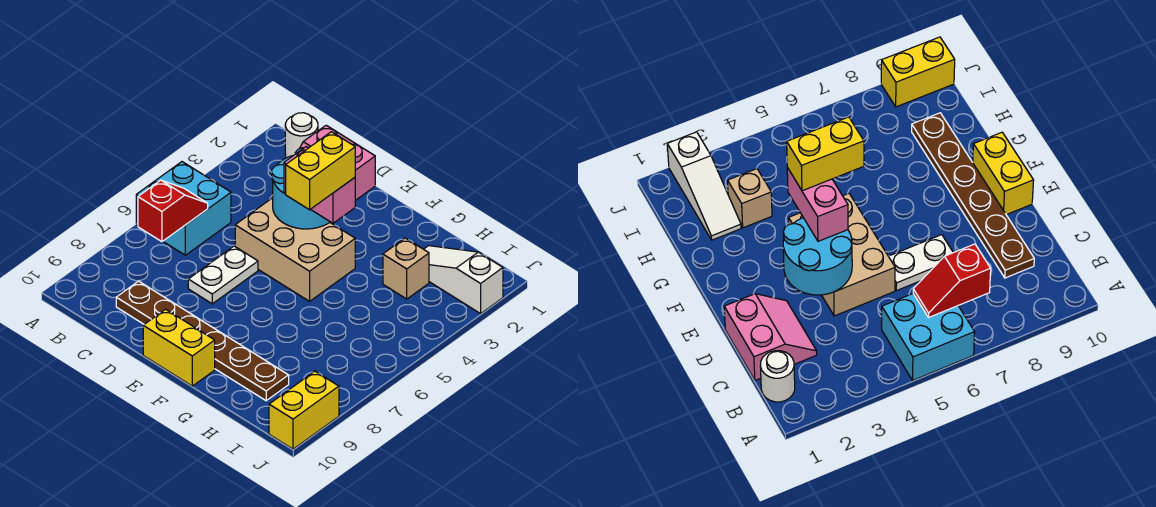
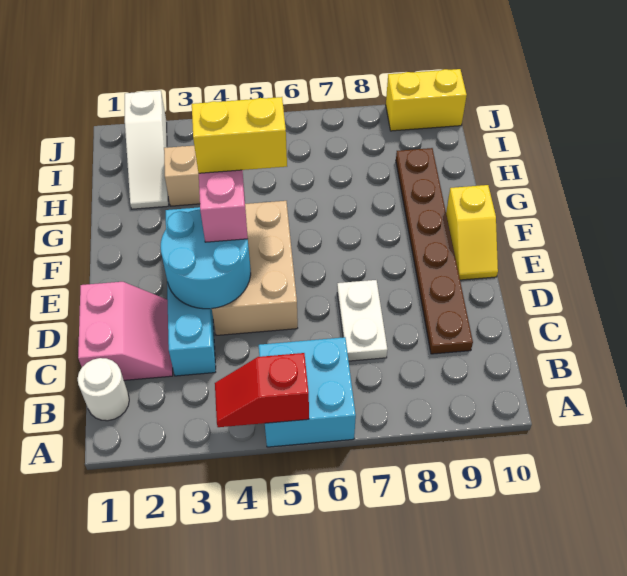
red slope B6:B7 level 2 top 7 -> red slope A4:A5 level 2 top 5
none -> cyan brick C3:F3 level 1
white plate D6:D7 level 1 -> white plate C7:D7 level 1
yellow brick E10:F10 level 1 -> yellow slope E10:F10 level 1 top F

